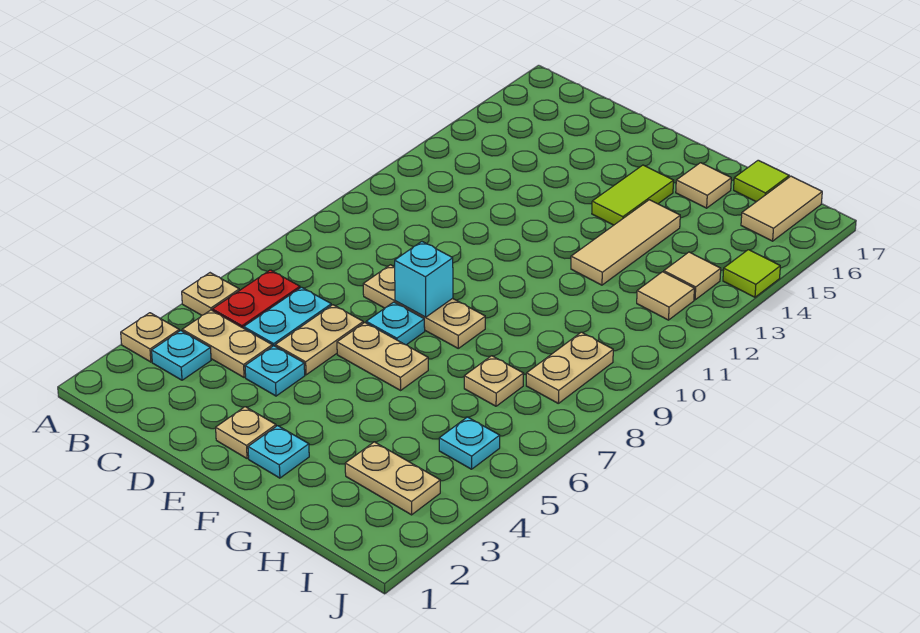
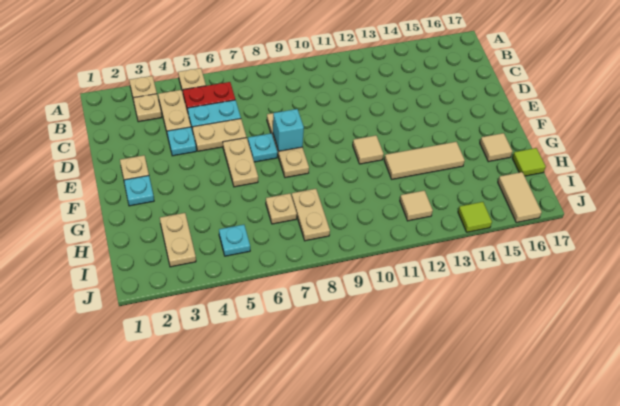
cyan plate B3 level 1 -> tan plate B3 level 1
lime tile F14:F15 level 1 -> none
tan plate I8:I9 level 1 -> tan plate H8:I8 level 1
tan tile I13 level 1 -> tan tile F11 level 1
tan tile I16:I17 level 1 -> tan tile I16:J16 level 1

